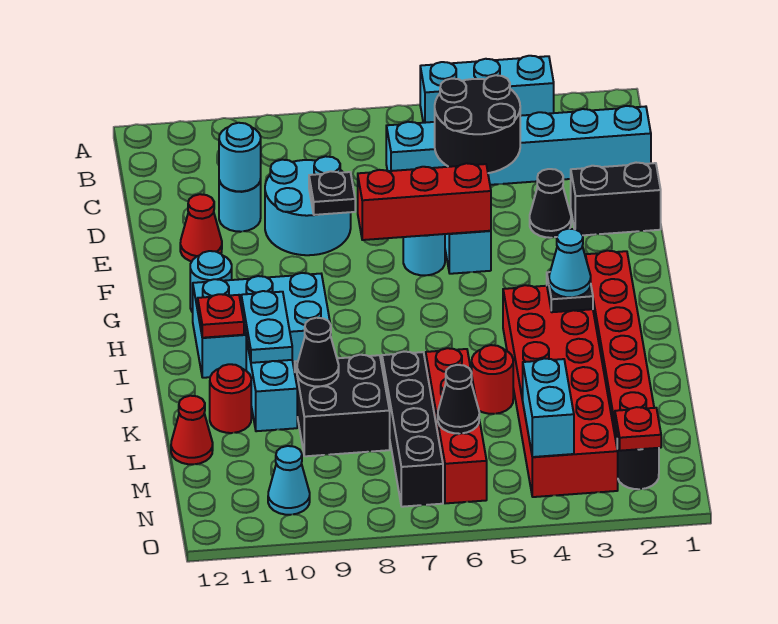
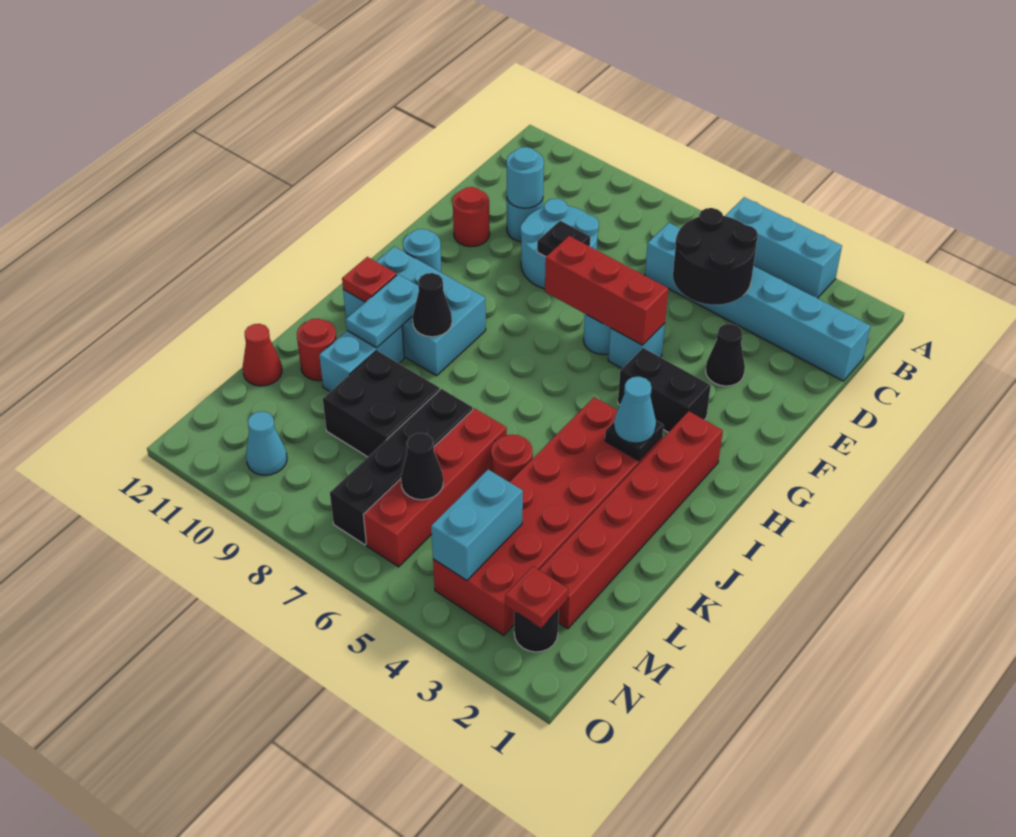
black brick E1:E2 level 1 -> black brick G3:G4 level 1
red cone E11 level 1 -> red round brick E11 level 1
black cone K9 level 2 -> black cone I9 level 2

